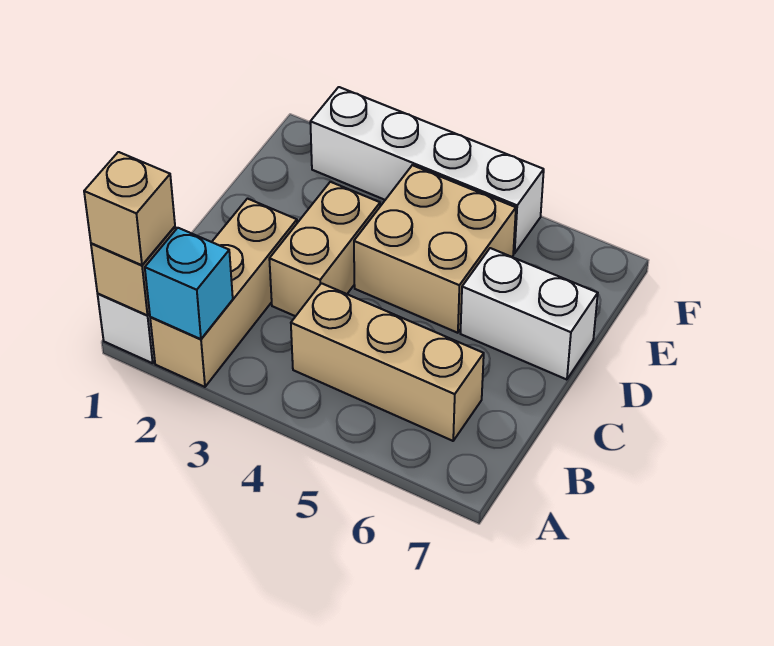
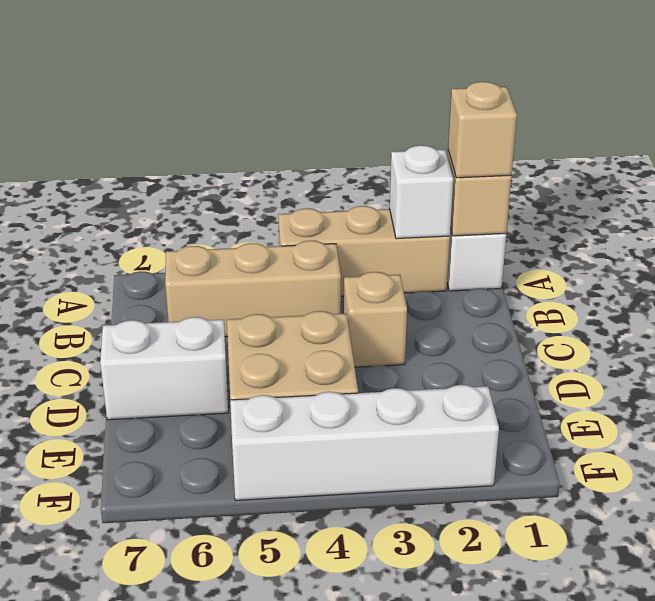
tan brick A2:C2 level 1 -> tan brick A2:A4 level 1
cyan brick A2 level 2 -> white brick A2 level 2
tan brick C3:D3 level 1 -> tan brick C3 level 1

